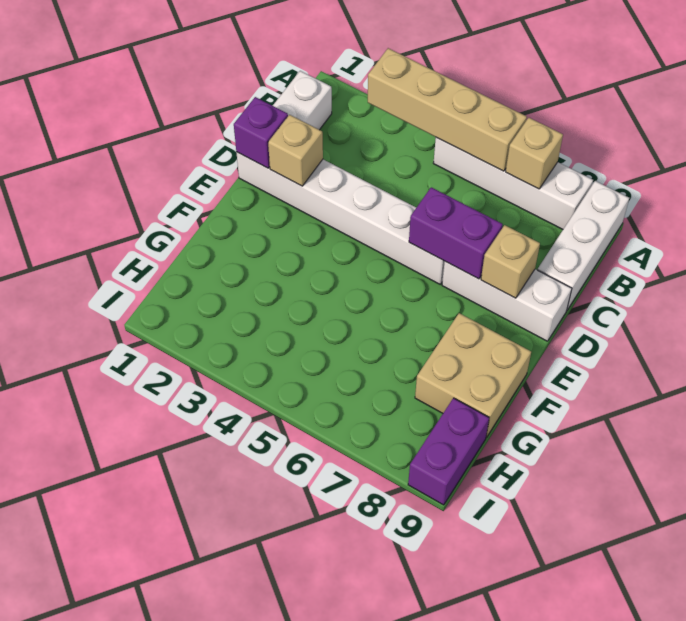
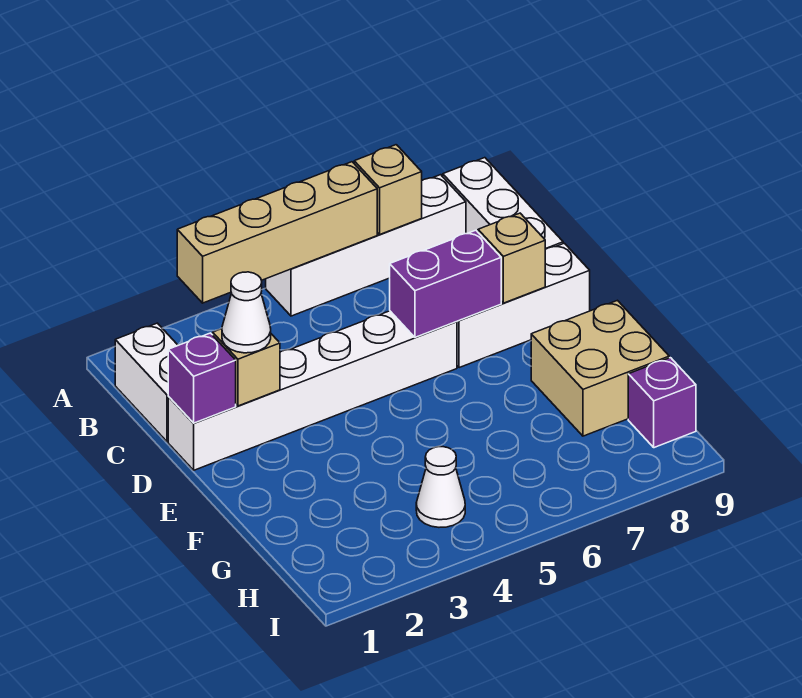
none -> white cone D2 level 3
none -> white cone H4 level 1
purple brick H9:I9 level 1 -> purple brick H9 level 1

